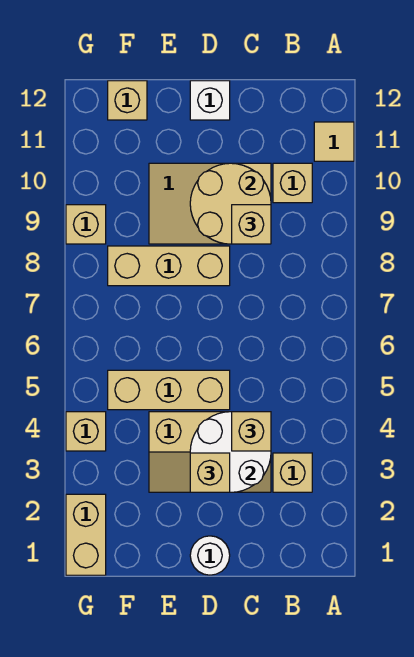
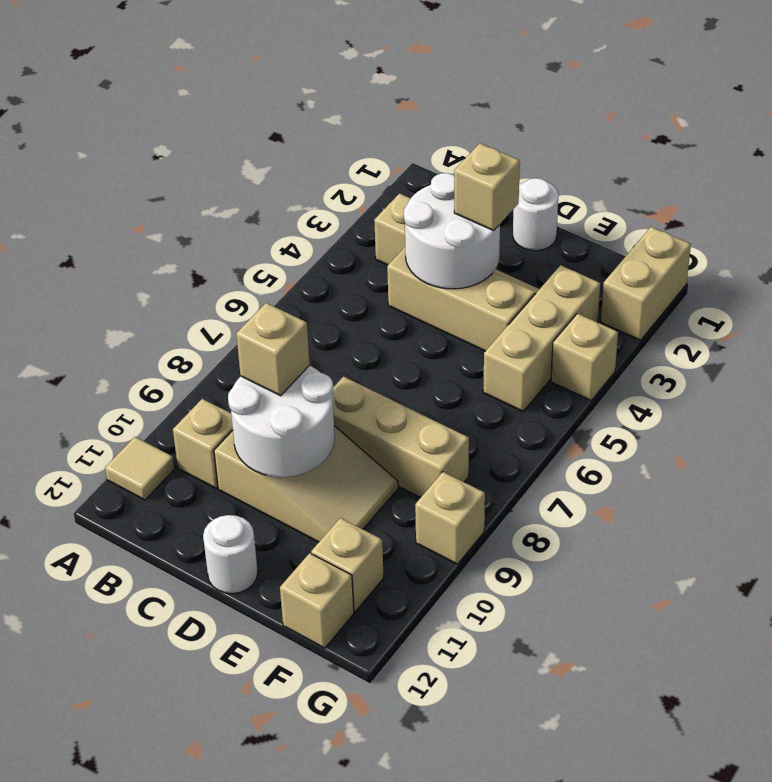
tan brick C4 level 3 -> tan brick F11 level 1
tan round brick C9:D10 level 2 -> white round brick C9:D10 level 2
tan brick D5:F5 level 1 -> tan brick F3:F5 level 1
white brick D12 level 1 -> white round brick D12 level 1

